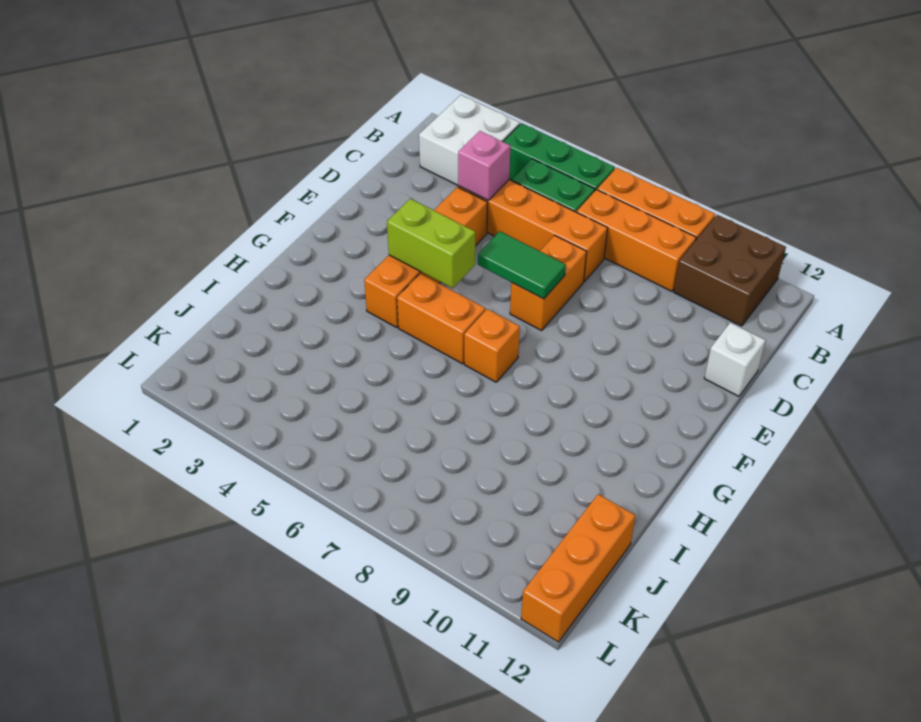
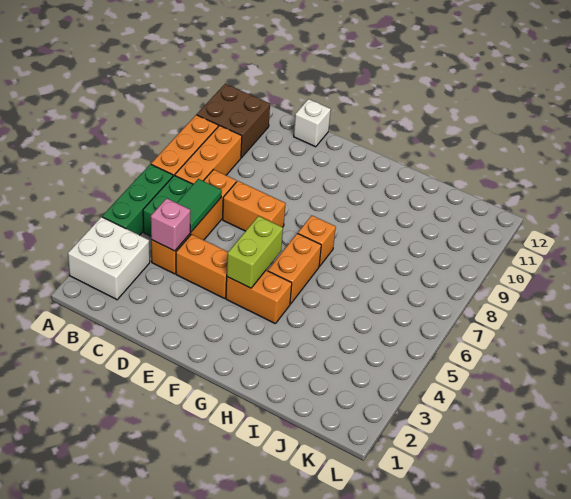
green tile E6:E7 level 2 -> green tile C5:C6 level 2
orange brick J12:L12 level 1 -> none

